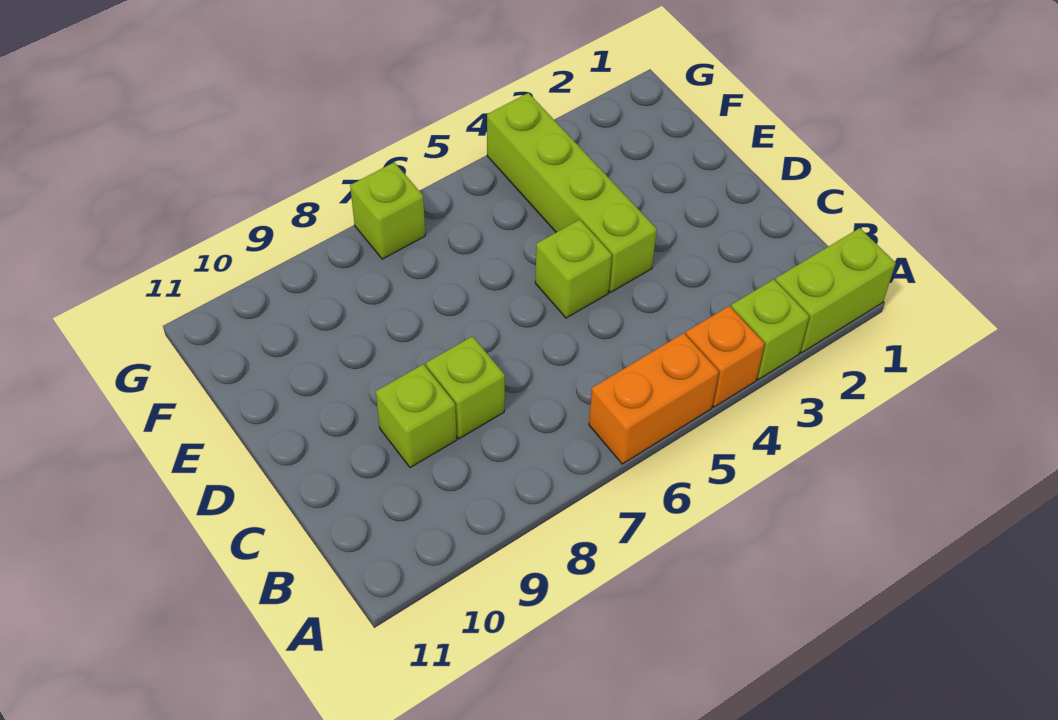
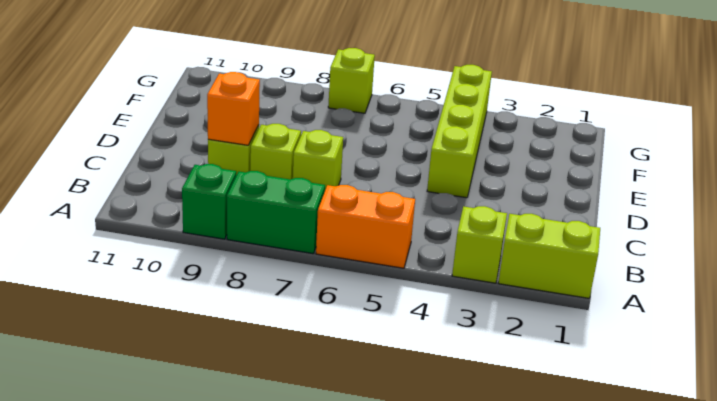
orange brick A4 level 1 -> orange brick C9 level 2
none -> green brick A7:A8 level 1
none -> green brick A9 level 1
lime brick D5 level 1 -> lime brick C7 level 1

